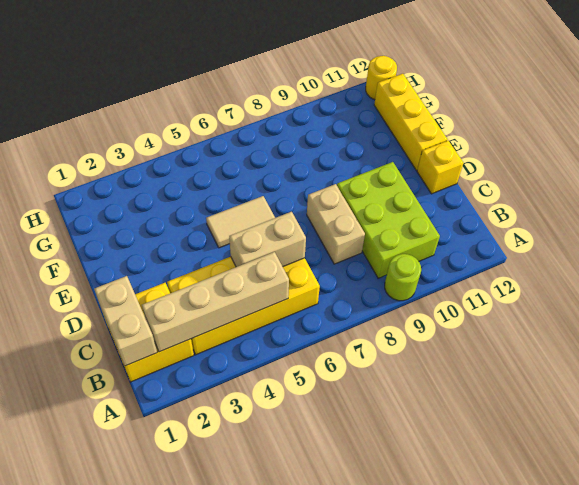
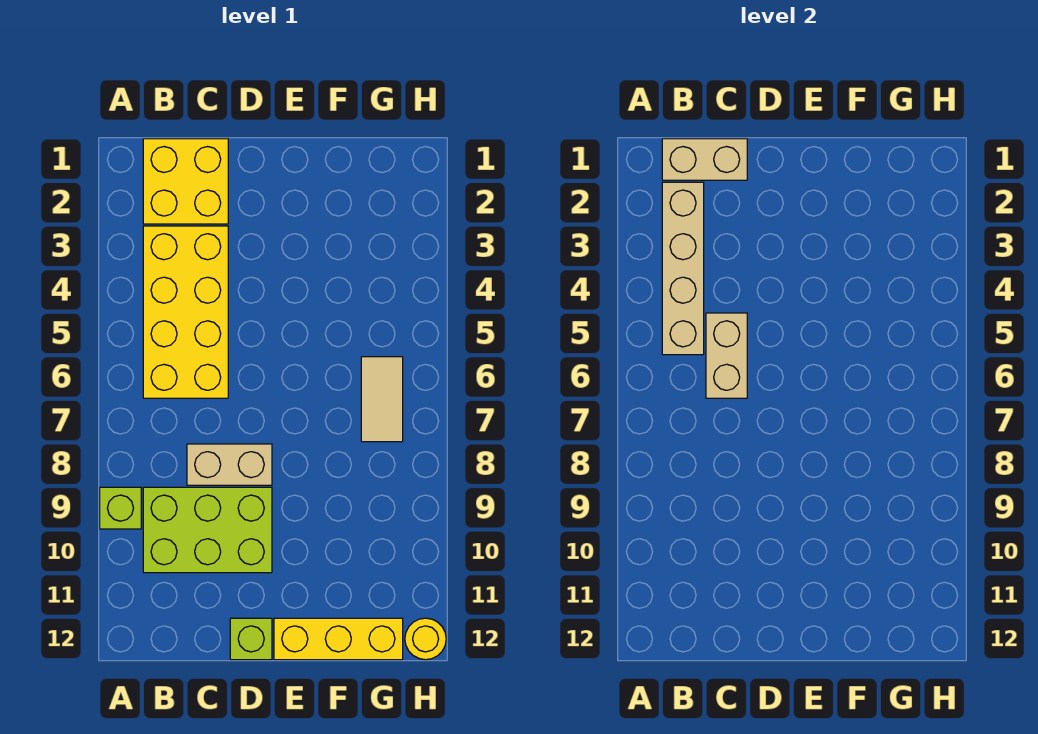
lime round brick A9 level 1 -> lime brick A9 level 1
yellow brick D12 level 1 -> lime brick D12 level 1
tan tile E5:E6 level 1 -> tan tile G6:G7 level 1

